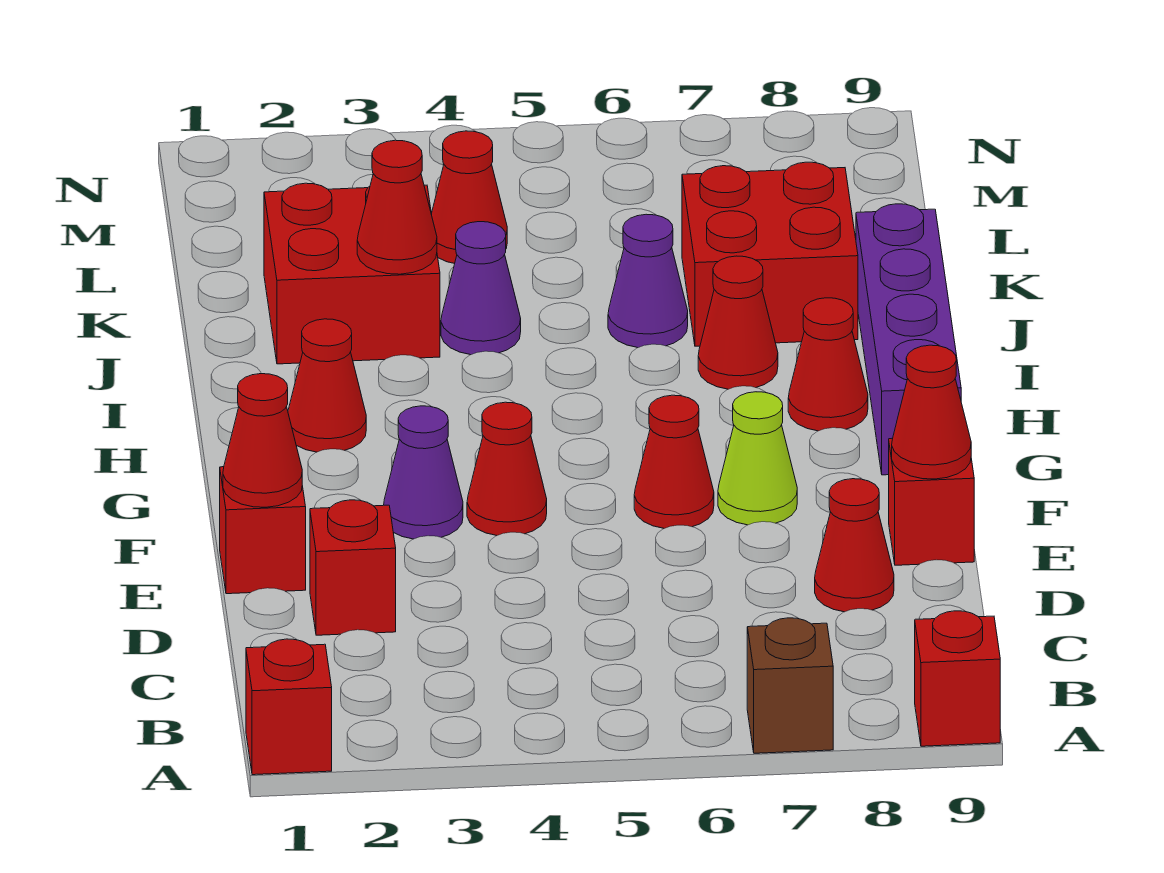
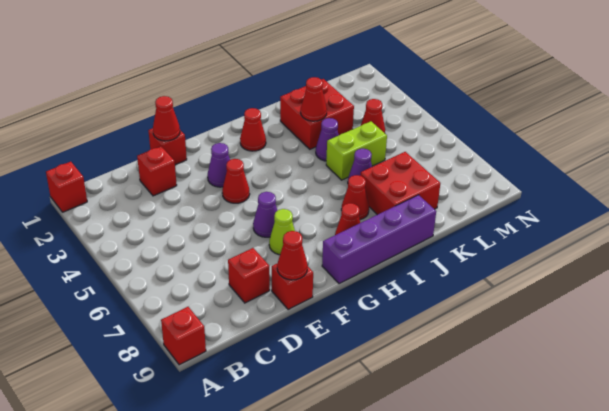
brown brick A7 level 1 -> none
red cone D8 level 1 -> red brick D8 level 1
red cone F6 level 1 -> purple cone F6 level 1
none -> lime brick J5:K5 level 1

